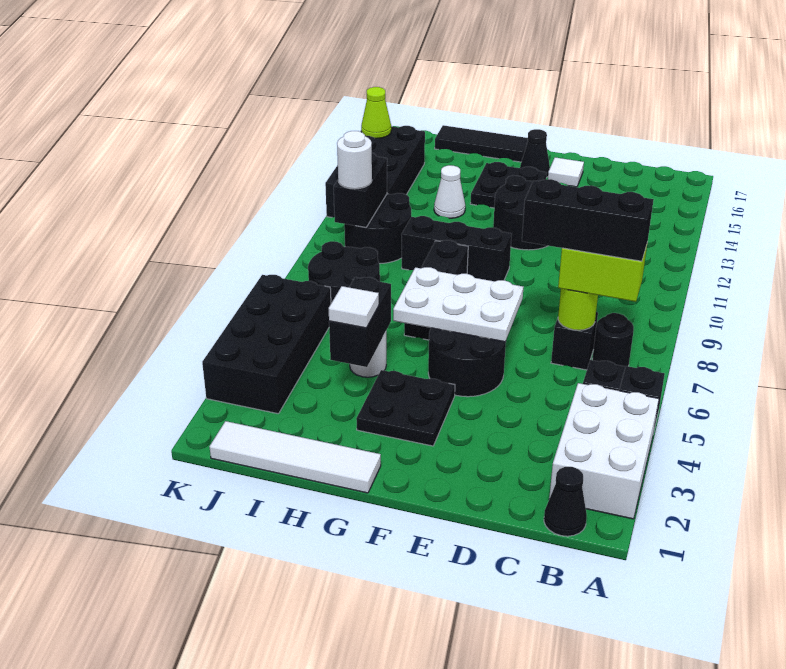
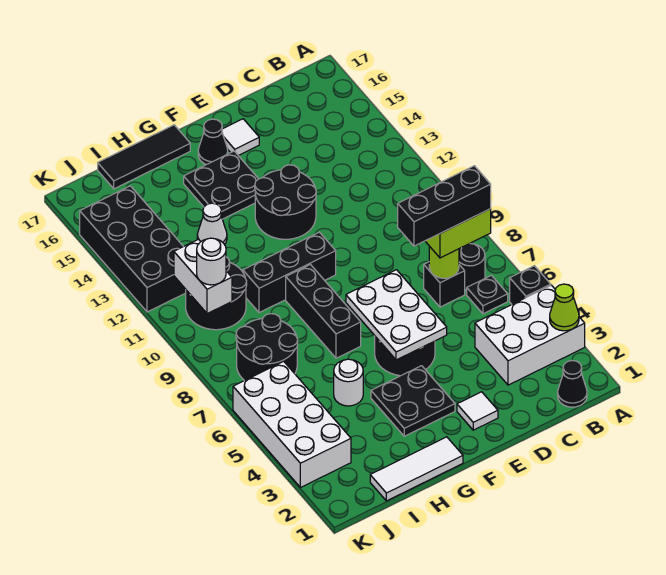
white brick A2:B4 level 1 -> white brick A3:C4 level 1
white plate E6:G7 level 2 -> white plate E5:F7 level 2
white tile G1:J1 level 1 -> white tile G1:I1 level 1
black brick H4:H5 level 2 -> none
white tile H4 level 3 -> white tile E2 level 1
black brick J3:K6 level 1 -> white brick J3:K6 level 1
black brick J10:J11 level 2 -> white brick J10:J11 level 2
lime cone K15 level 2 -> lime cone A3 level 2

